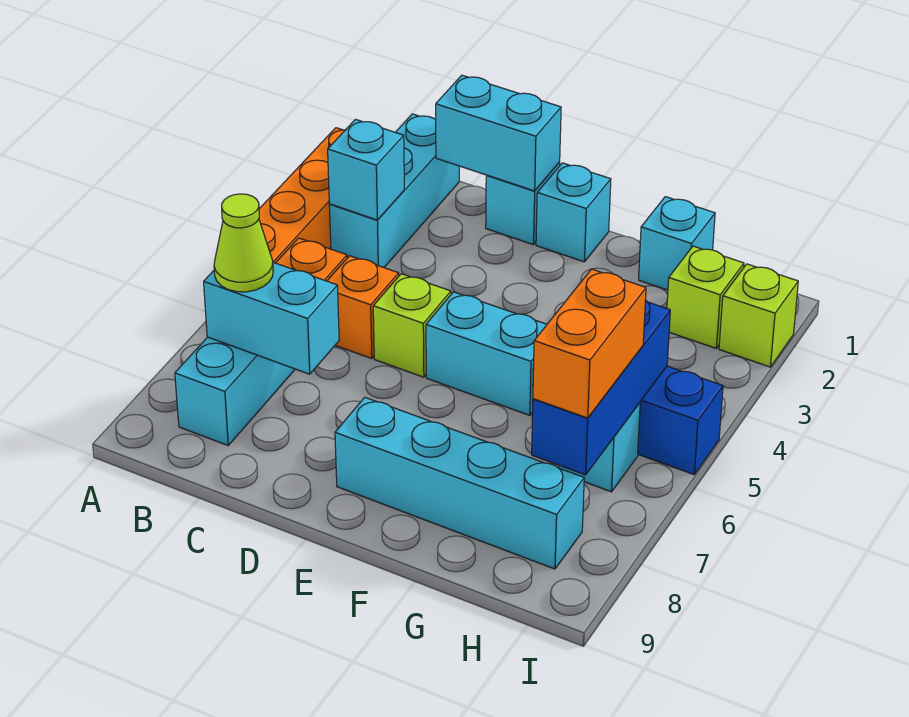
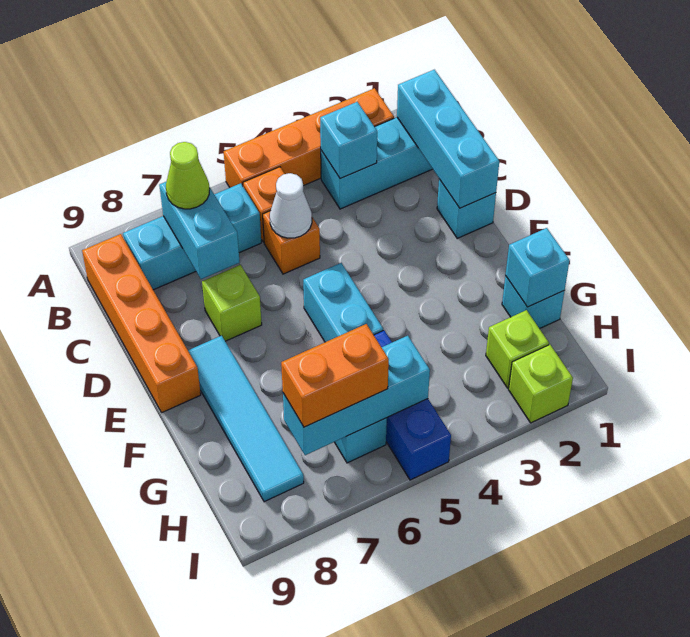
none -> orange brick B9:E9 level 1
cyan brick C1:D1 level 2 -> cyan brick B1:D1 level 2
none -> white cone C5 level 2
lime brick D5 level 1 -> lime brick D7 level 1
cyan brick E1 level 1 -> cyan brick G1 level 2
cyan brick E8:H8 level 1 -> cyan tile E8:H8 level 1
blue brick H5:H7 level 2 -> cyan brick H5:H7 level 2

